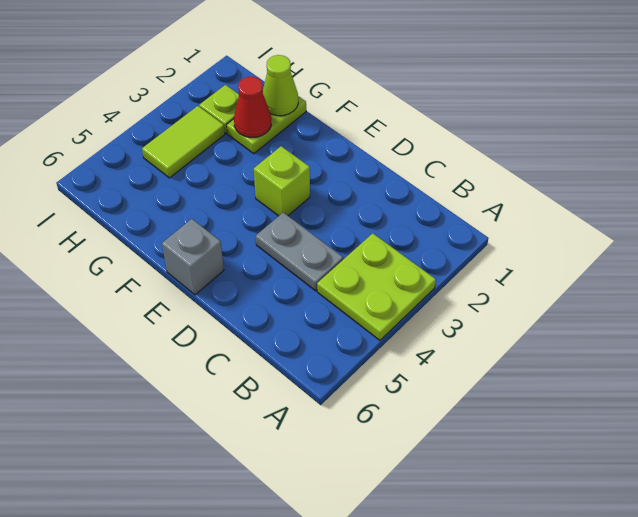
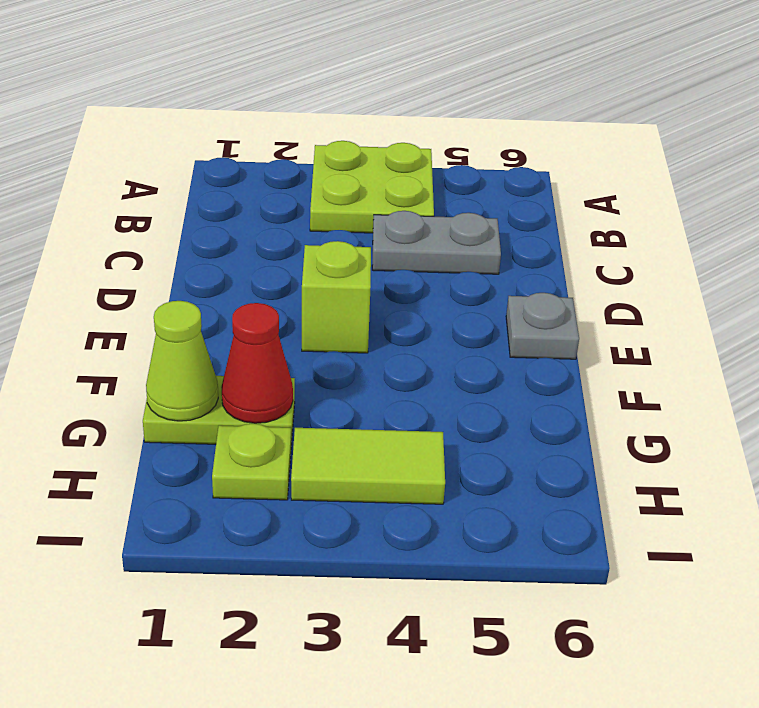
grey plate C4:D4 level 1 -> grey plate C4:C5 level 1
grey brick E6 level 1 -> grey plate E6 level 1

